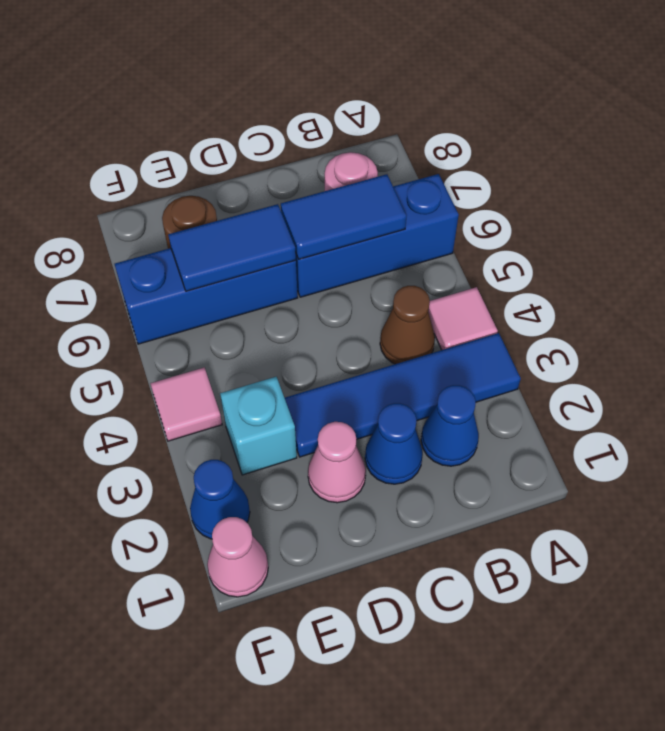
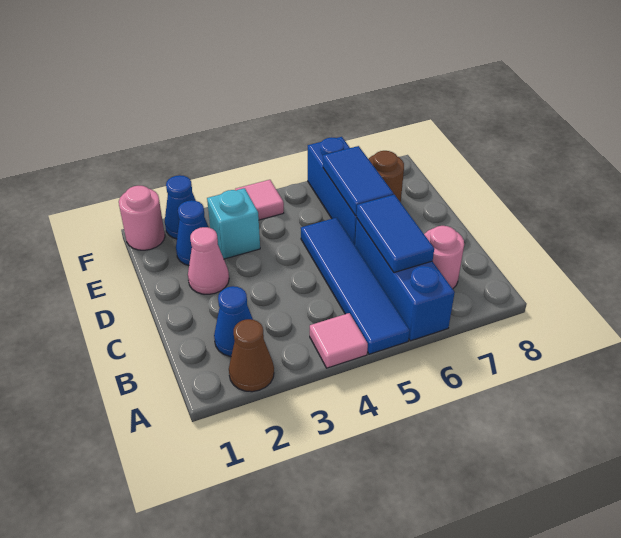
blue tile A3:D3 level 1 -> blue tile A5:D5 level 1
brown cone B4 level 1 -> brown cone A2 level 1
blue cone C2 level 1 -> blue cone E2 level 1
pink cone F1 level 1 -> pink round brick F1 level 1

